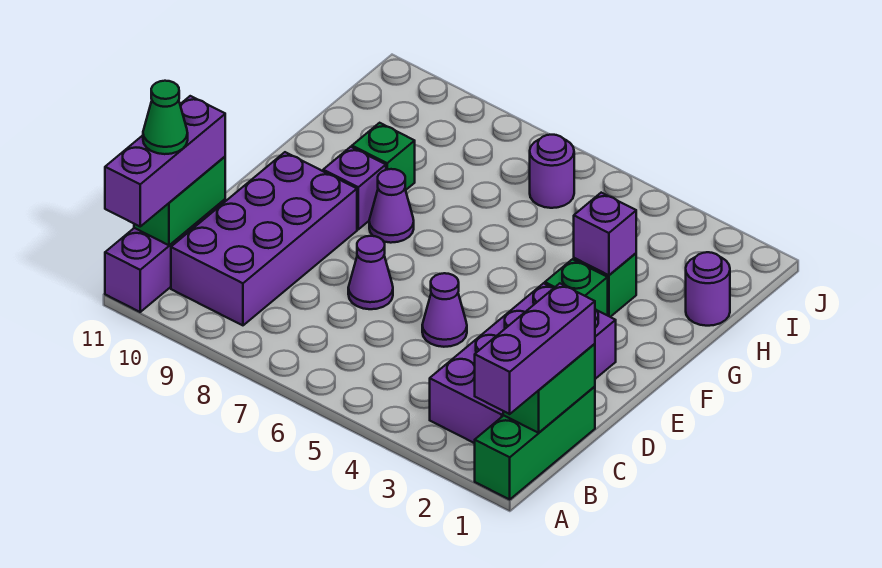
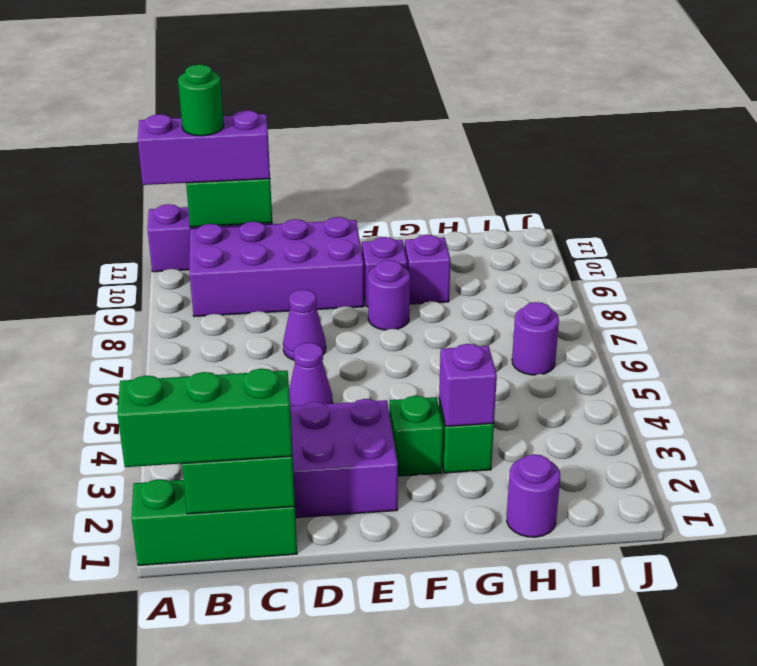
purple brick A1:C1 level 3 -> green brick A1:C1 level 3
green cone B11 level 4 -> green round brick B11 level 4
purple cone F8 level 1 -> purple round brick F8 level 1
green brick G9 level 1 -> purple brick G9 level 1

